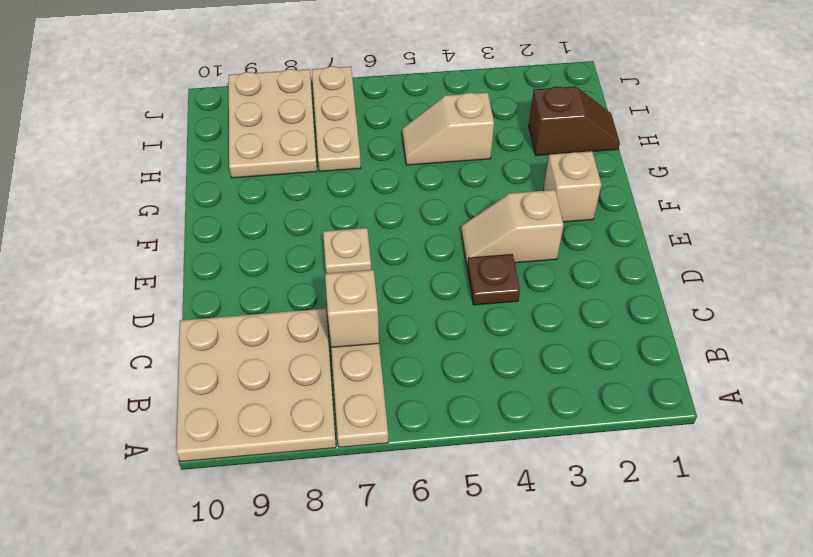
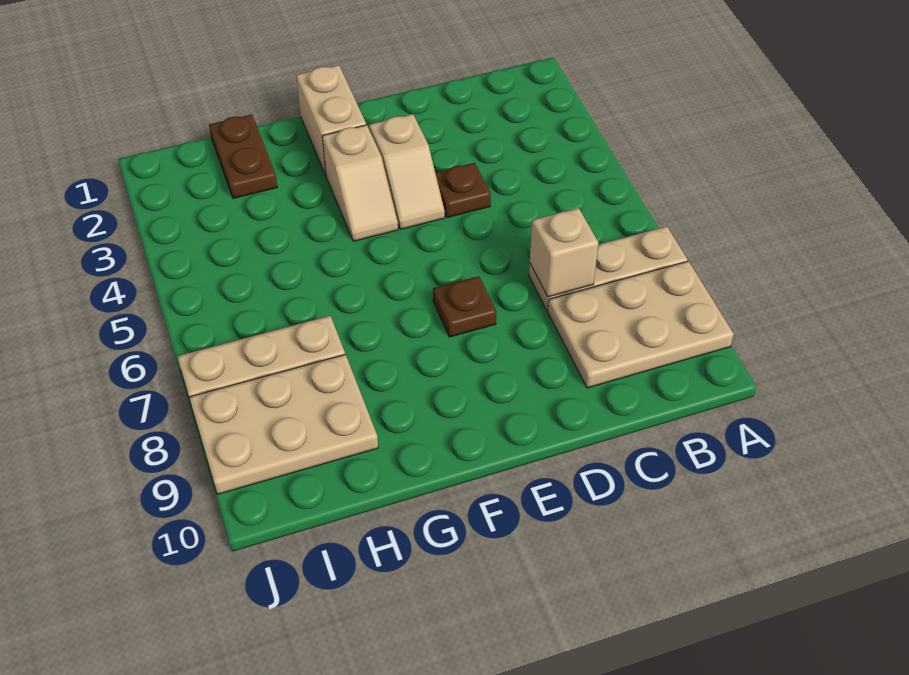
tan plate A8:C10 level 1 -> tan plate A8:C9 level 1
tan plate E7 level 1 -> brown plate E7 level 1
tan brick F2 level 1 -> tan brick F1:F2 level 1
brown slope H1:H2 level 1 top 2 -> brown plate H1:H2 level 1
tan slope H4:H5 level 1 top 4 -> tan slope F3:F4 level 1 top 3

